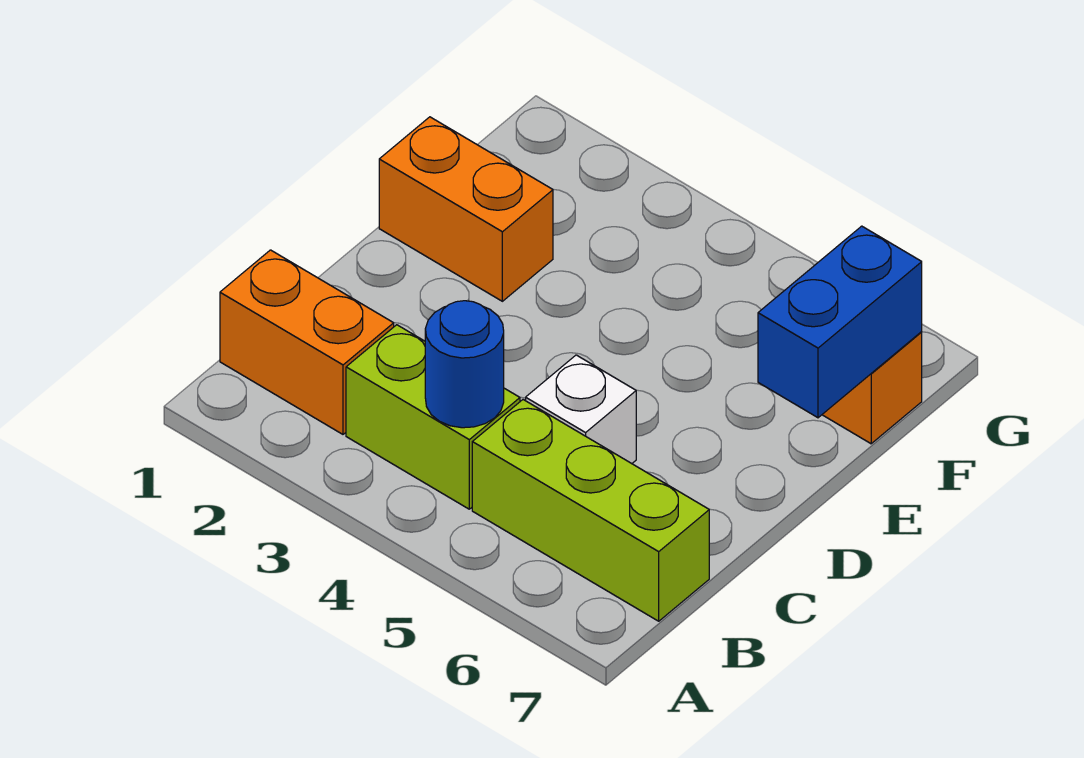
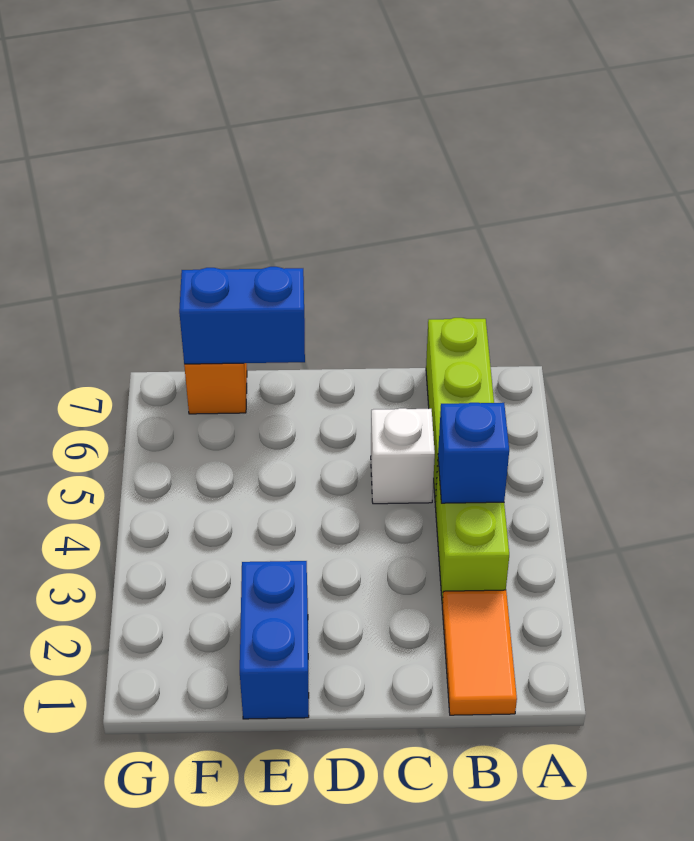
orange brick B1:B2 level 1 -> orange tile B1:B2 level 1
blue round brick B4 level 2 -> blue brick B4 level 2
orange brick E1:E2 level 1 -> blue brick E1:E2 level 1

